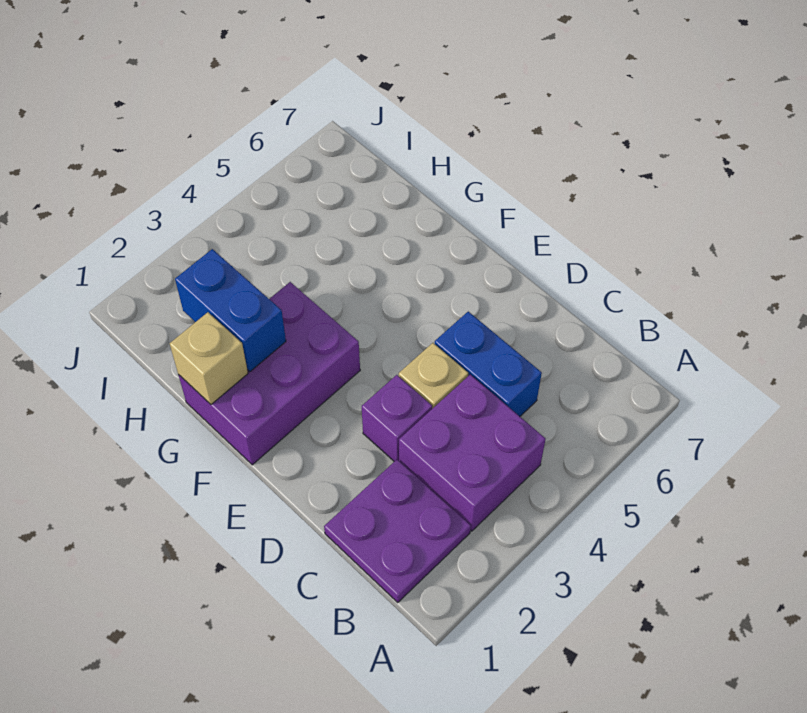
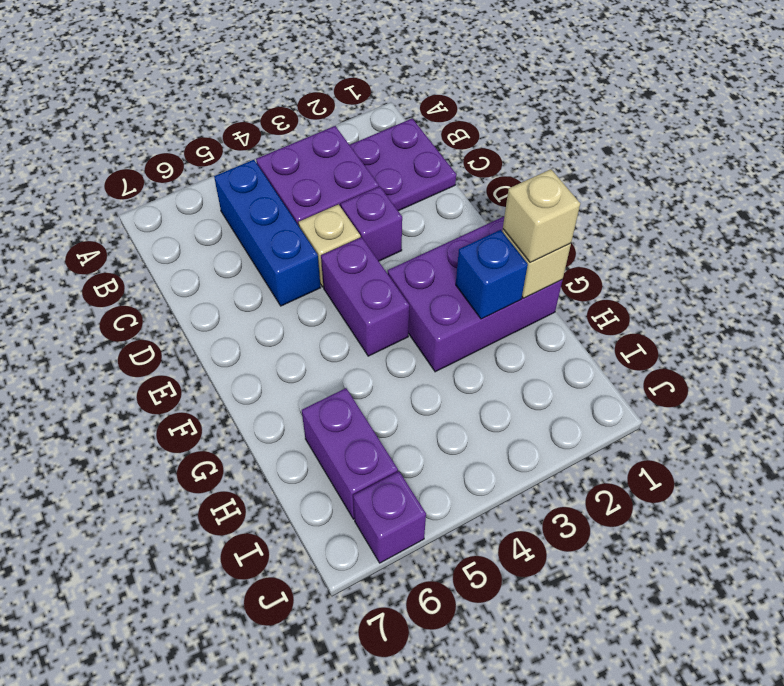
blue brick C5:D5 level 1 -> blue brick B5:D5 level 1
none -> purple brick E4:F4 level 1
none -> tan brick G1 level 3
blue brick G2:H2 level 2 -> blue brick G2 level 2
none -> purple brick H6:I6 level 1
none -> purple brick J6 level 1

